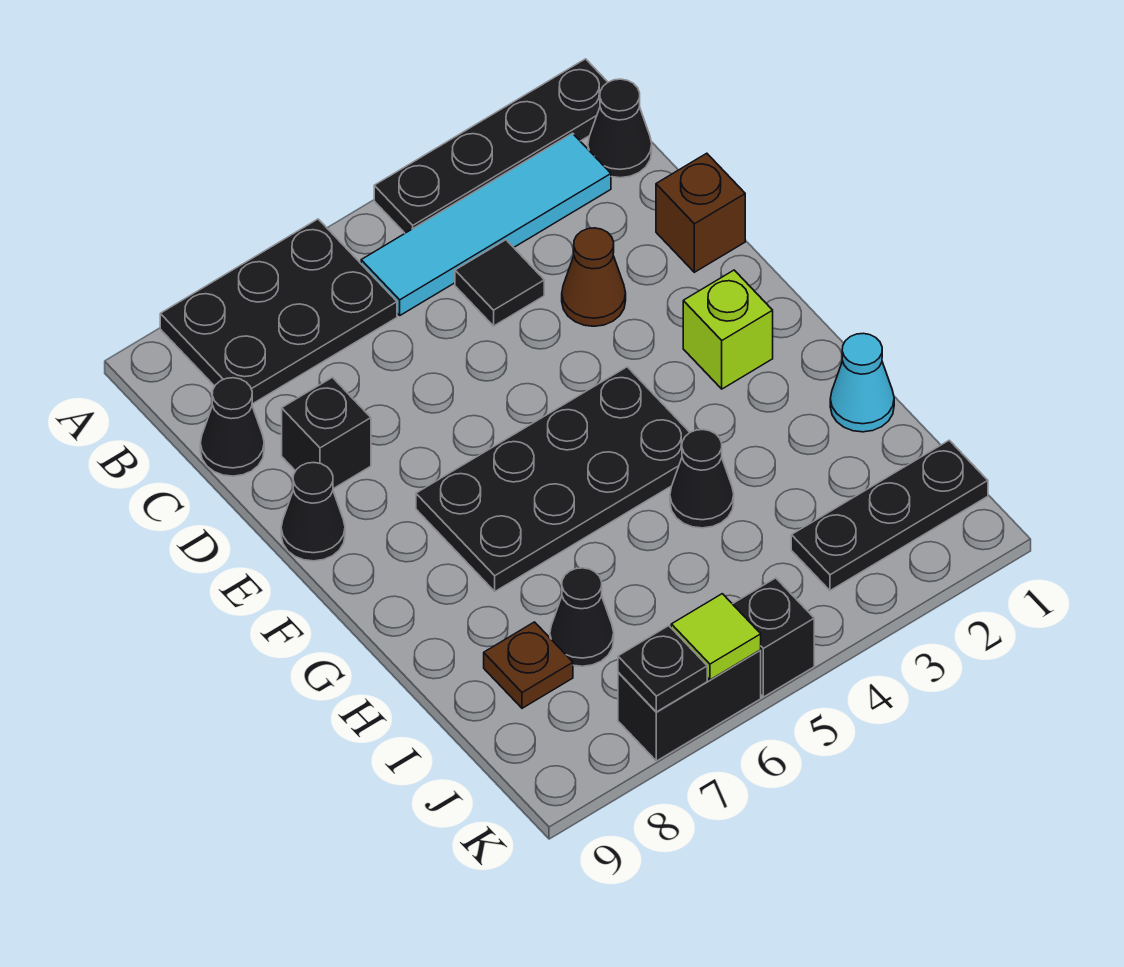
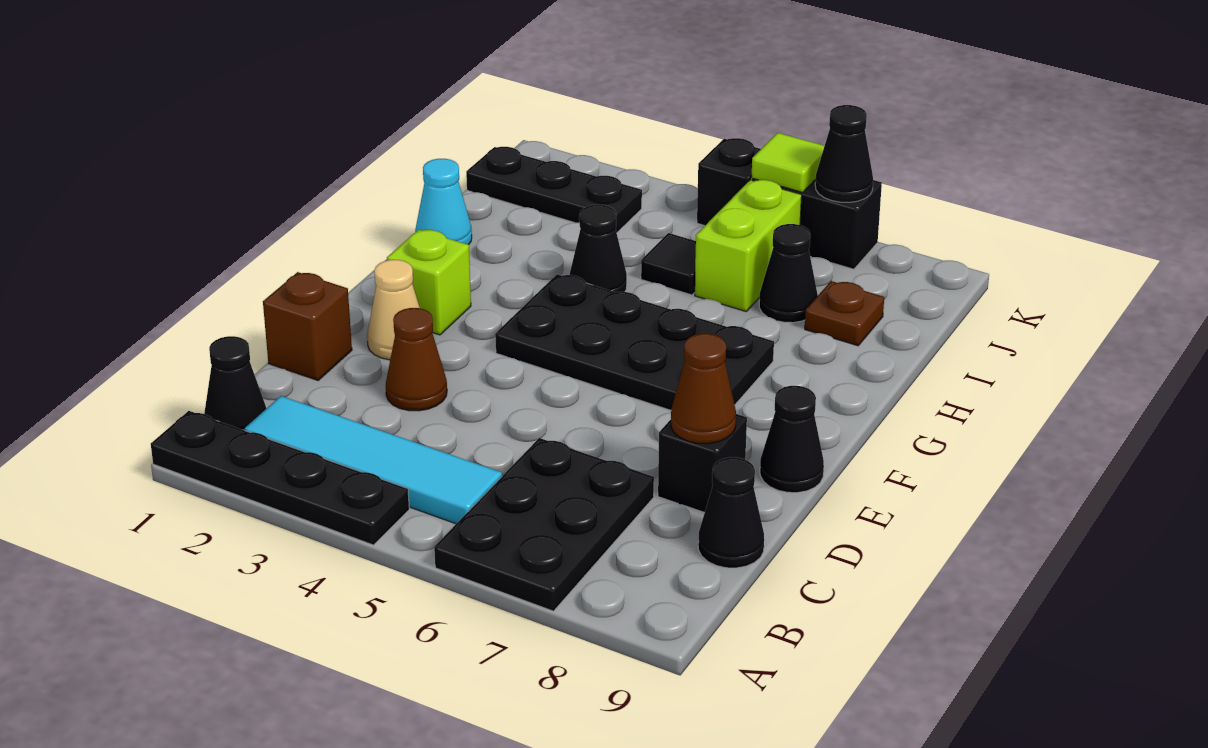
black plate A6:B8 level 1 -> black plate A6:C7 level 1
black tile C4 level 1 -> black tile I5 level 1
none -> brown cone D8 level 2
none -> tan cone E2 level 1
none -> lime brick I6:J6 level 1
black plate K7 level 2 -> black cone K7 level 2

